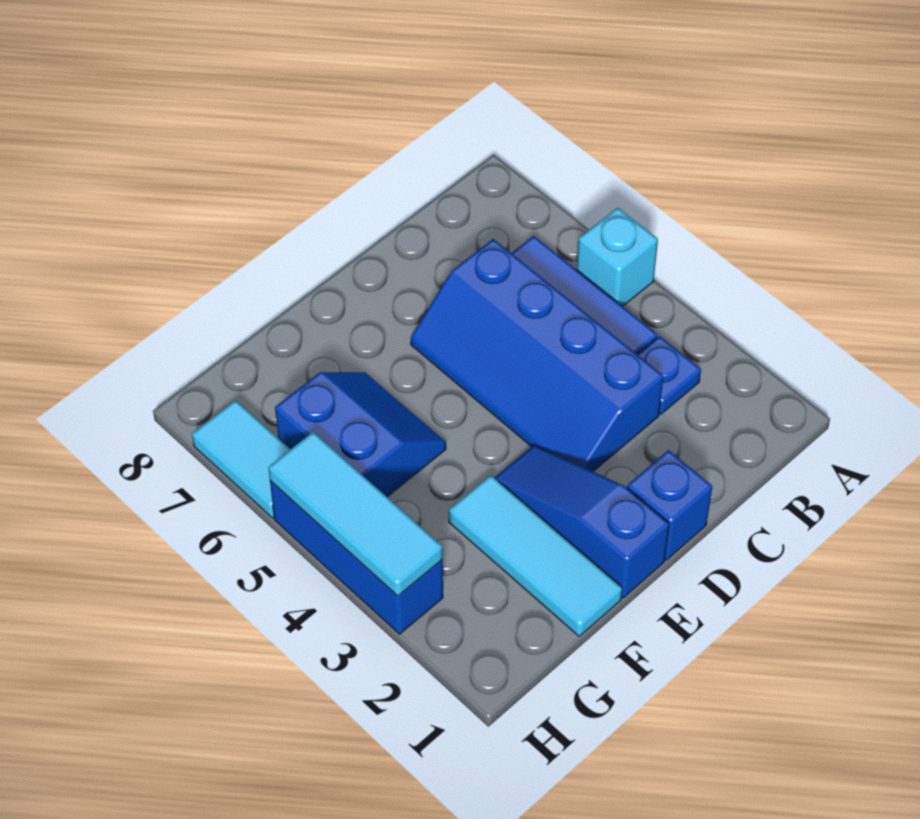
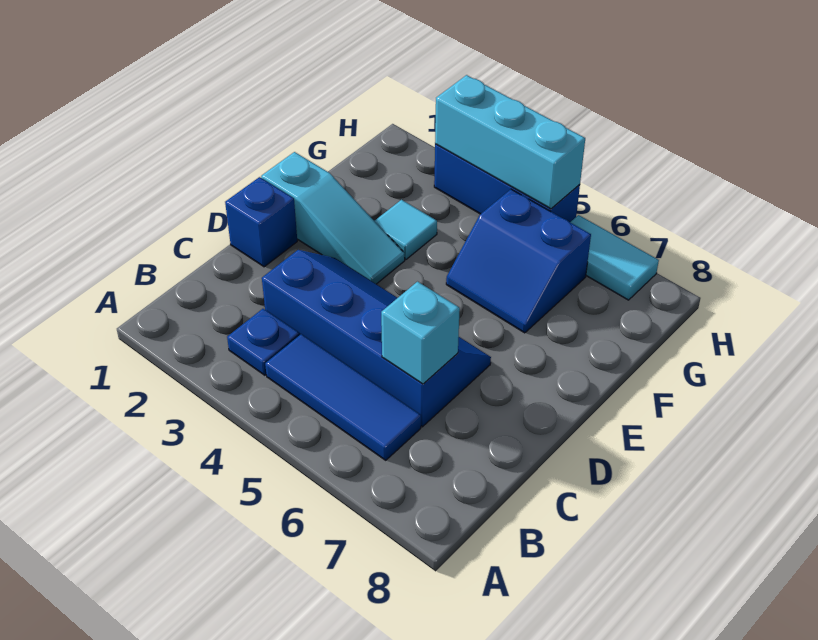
cyan brick A5 level 1 -> cyan brick C6 level 2
blue slope E1:E3 level 1 top 1 -> cyan slope E1:E3 level 1 top 1
cyan tile F1:F3 level 1 -> cyan tile F3 level 1
cyan tile H3:H5 level 2 -> cyan brick H3:H5 level 2

